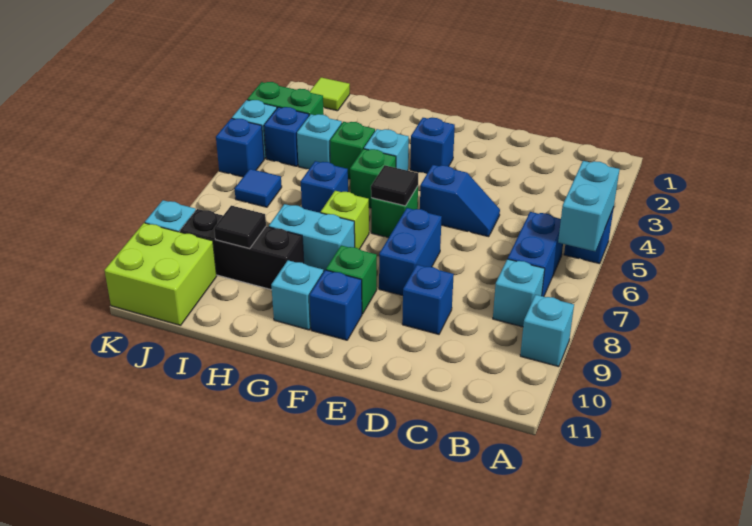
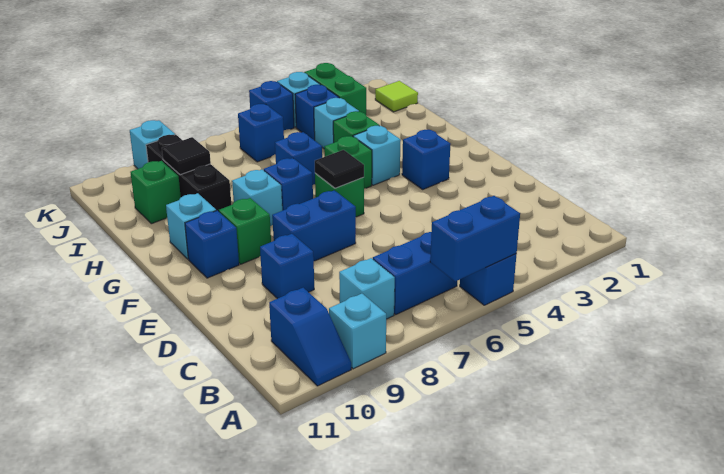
cyan brick A5:A6 level 2 -> blue brick A5:A6 level 2
blue slope D5:E5 level 1 top E -> blue slope A10:B10 level 1 top B
lime brick G7 level 1 -> blue brick G7 level 1
cyan brick G8:H8 level 1 -> cyan brick G8 level 1
none -> green brick I10 level 1
blue tile J6 level 1 -> blue brick J6 level 1
lime brick J10:K11 level 1 -> none

